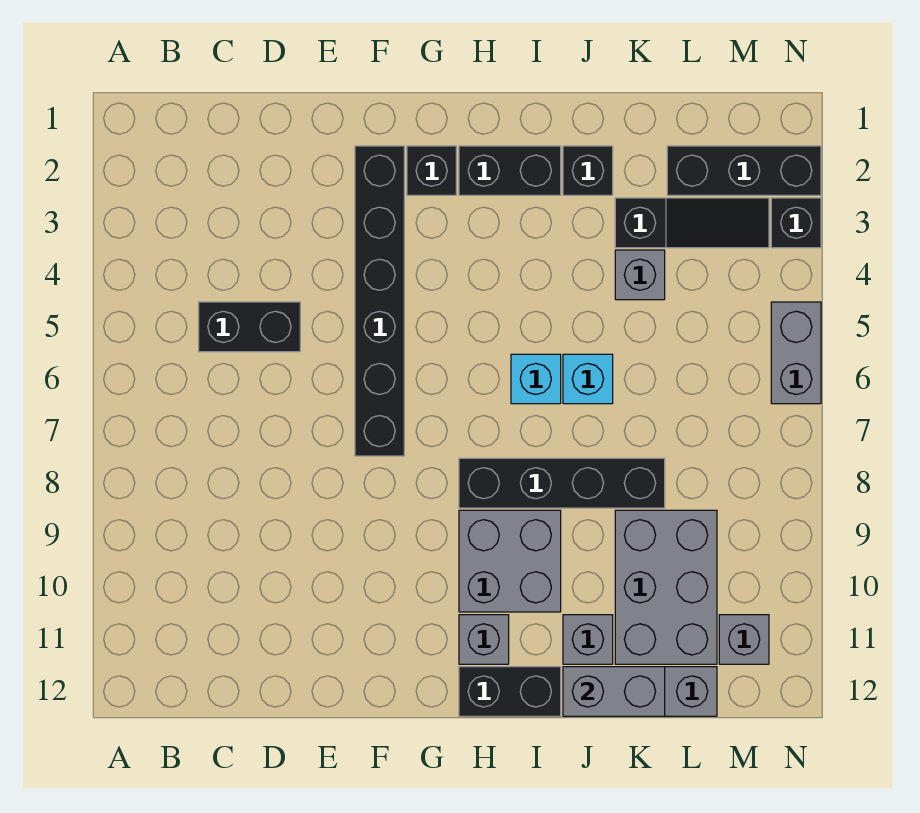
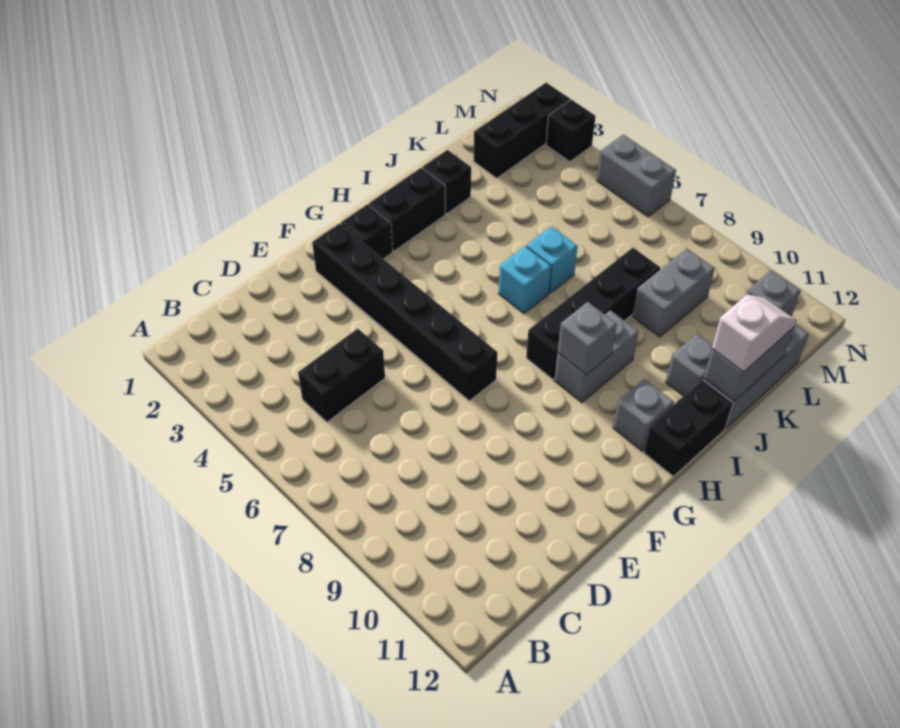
grey brick H9:I10 level 1 -> grey brick H9:I9 level 1
none -> white slope J12:K12 level 3 top J
black slope K3:M3 level 1 top K -> none
grey brick K4 level 1 -> grey brick H9 level 2
grey brick K9:L11 level 1 -> grey brick K9:L9 level 1

